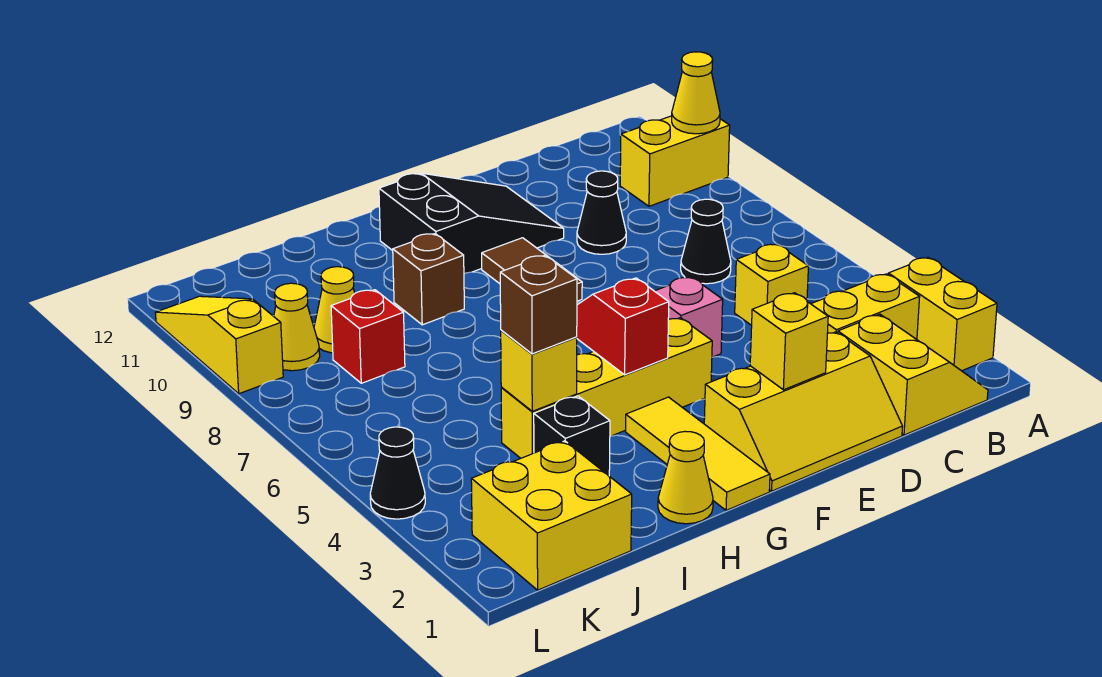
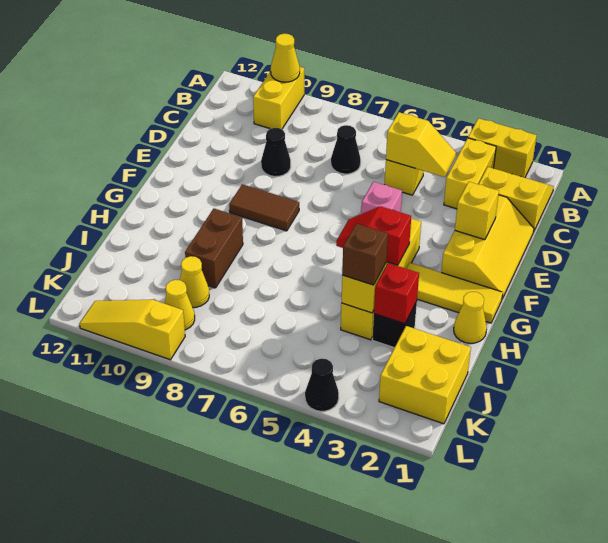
none -> yellow slope C4:C5 level 2 top 5
black slope E10:G11 level 1 top G -> none
brown brick H9 level 1 -> brown brick H9:I9 level 1
red brick J8 level 1 -> red brick I3 level 2

